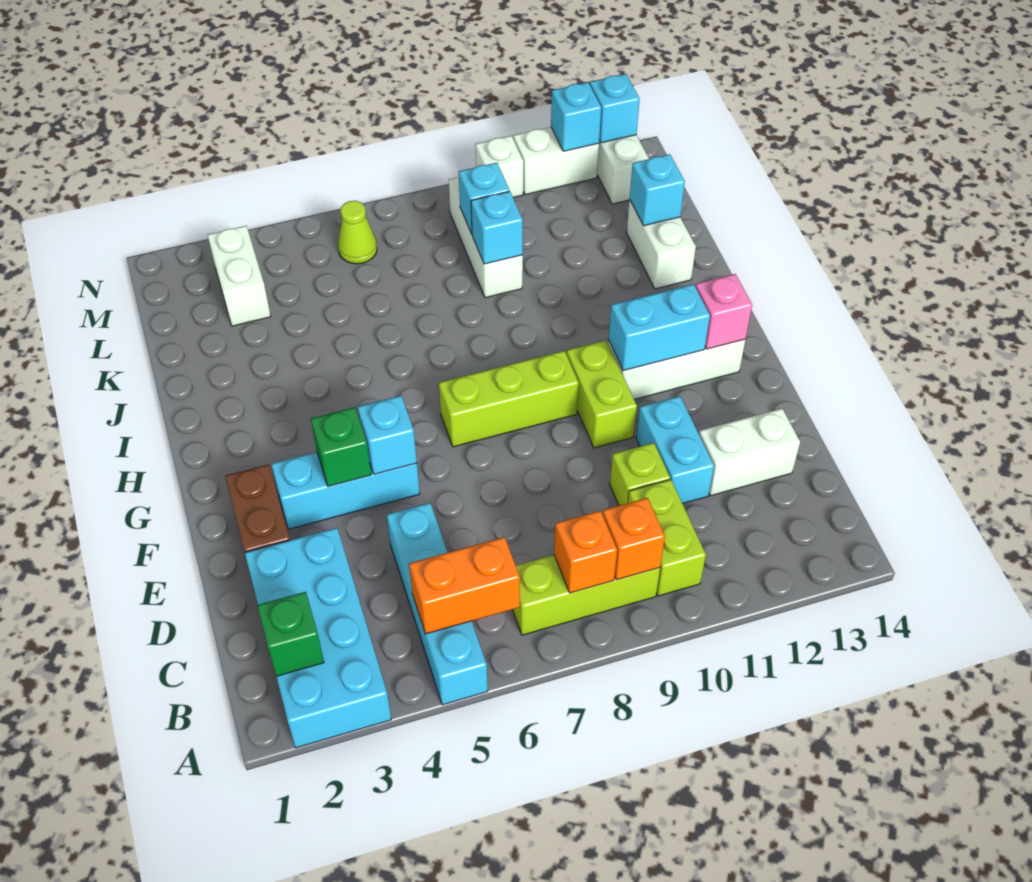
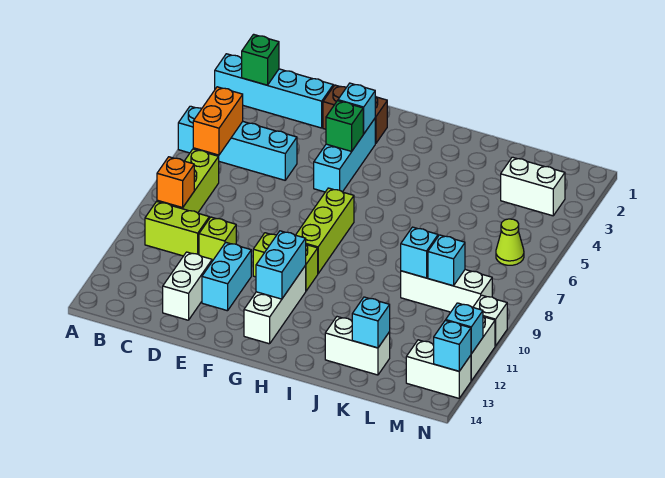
cyan brick A2:D3 level 1 -> cyan brick A2:D2 level 1
orange brick B8 level 2 -> none
cyan brick D11:E11 level 1 -> cyan brick E11:E12 level 1
cyan brick F5 level 2 -> cyan brick F3 level 2
pink brick G13 level 2 -> none

